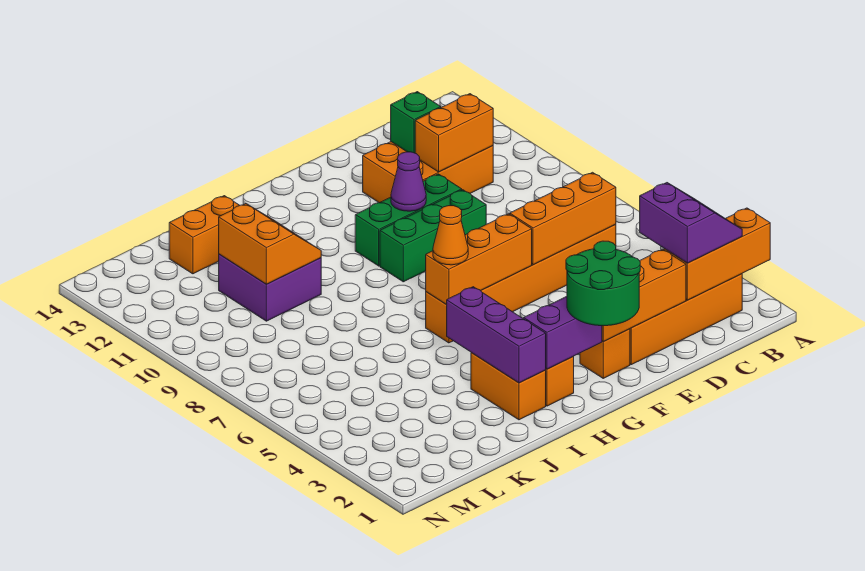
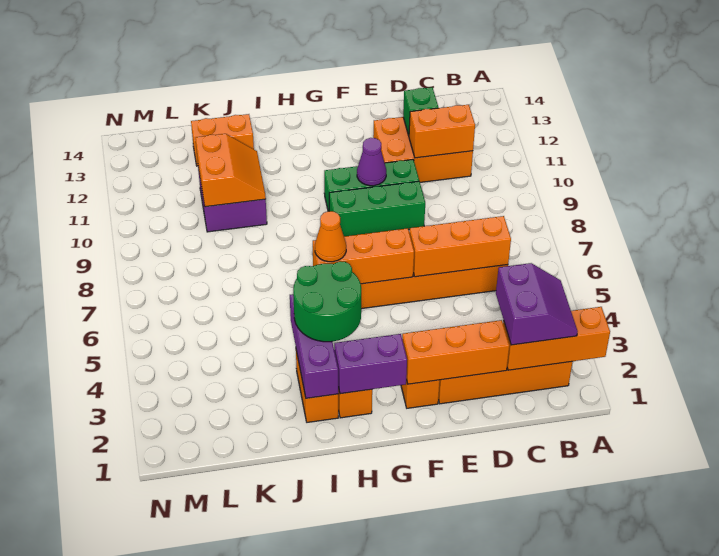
green round brick F1:G2 level 3 -> green round brick H3:I4 level 3

